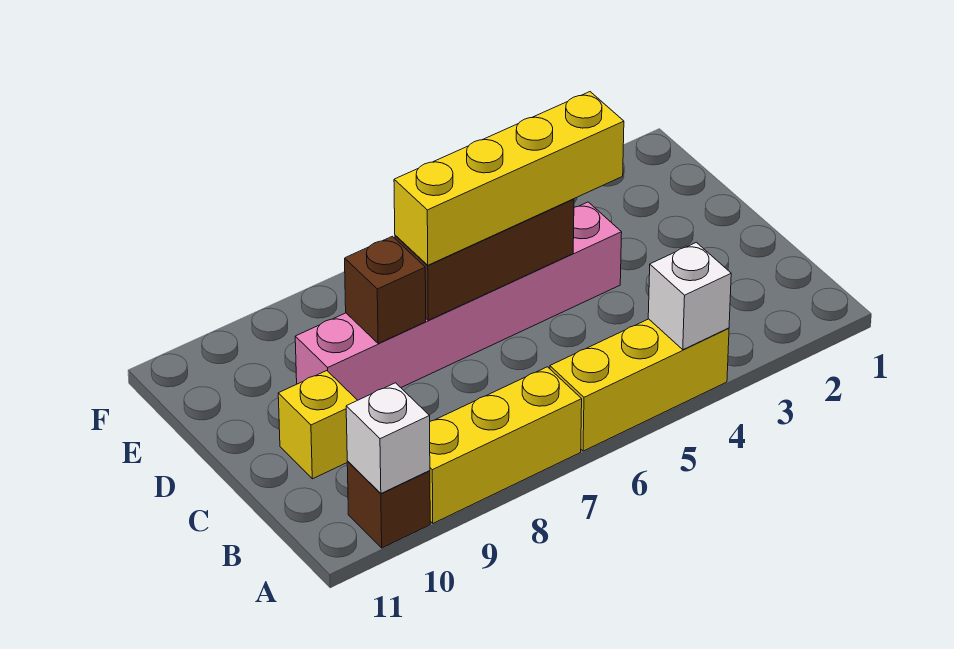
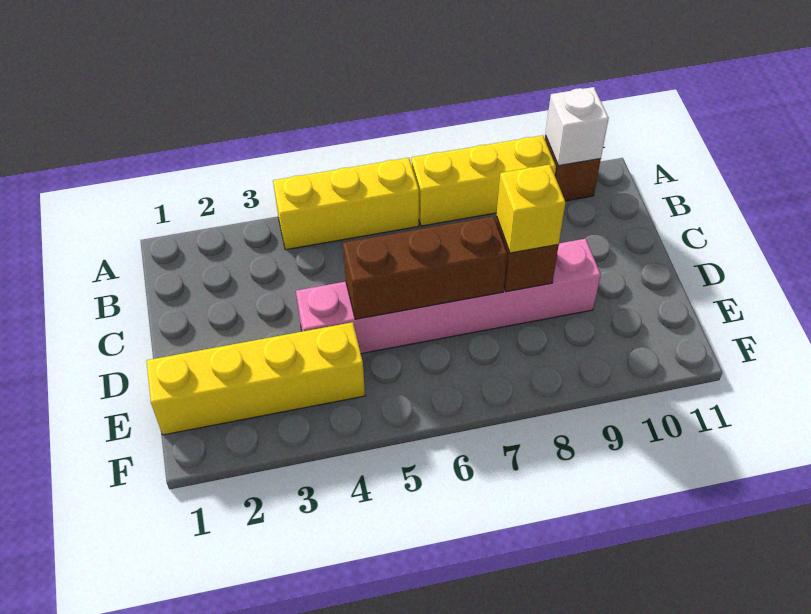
white brick A4 level 2 -> none
yellow brick C10 level 1 -> yellow brick D8 level 3
yellow brick D4:D7 level 3 -> yellow brick E1:E4 level 1

